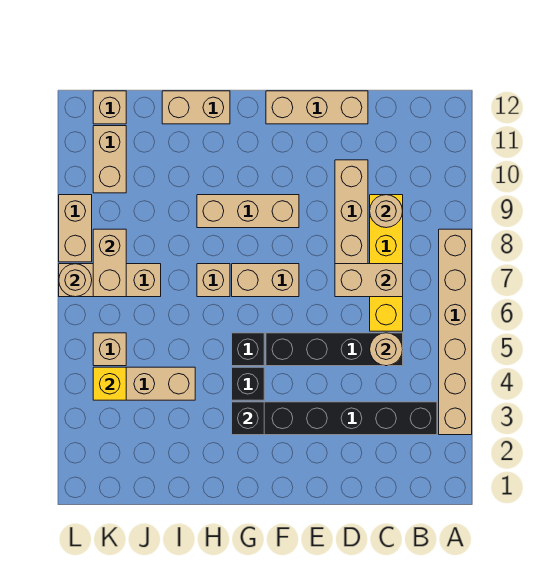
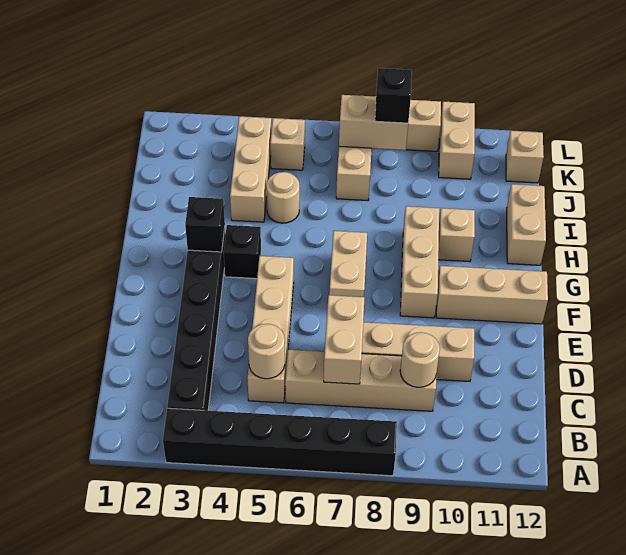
tan brick A3:A8 level 1 -> black brick A3:A8 level 1
black brick C5:F5 level 1 -> tan brick C5:F5 level 1
yellow brick C6:C9 level 1 -> tan brick C6:C9 level 1
tan brick D12:F12 level 1 -> tan brick F10:F12 level 1
black brick G5 level 1 -> black brick K8 level 3
tan brick H7 level 1 -> tan brick H10 level 1
yellow brick K4 level 2 -> none
tan brick K10:K11 level 1 -> tan brick K10:L10 level 1
tan round brick L7 level 2 -> tan round brick I5 level 1

